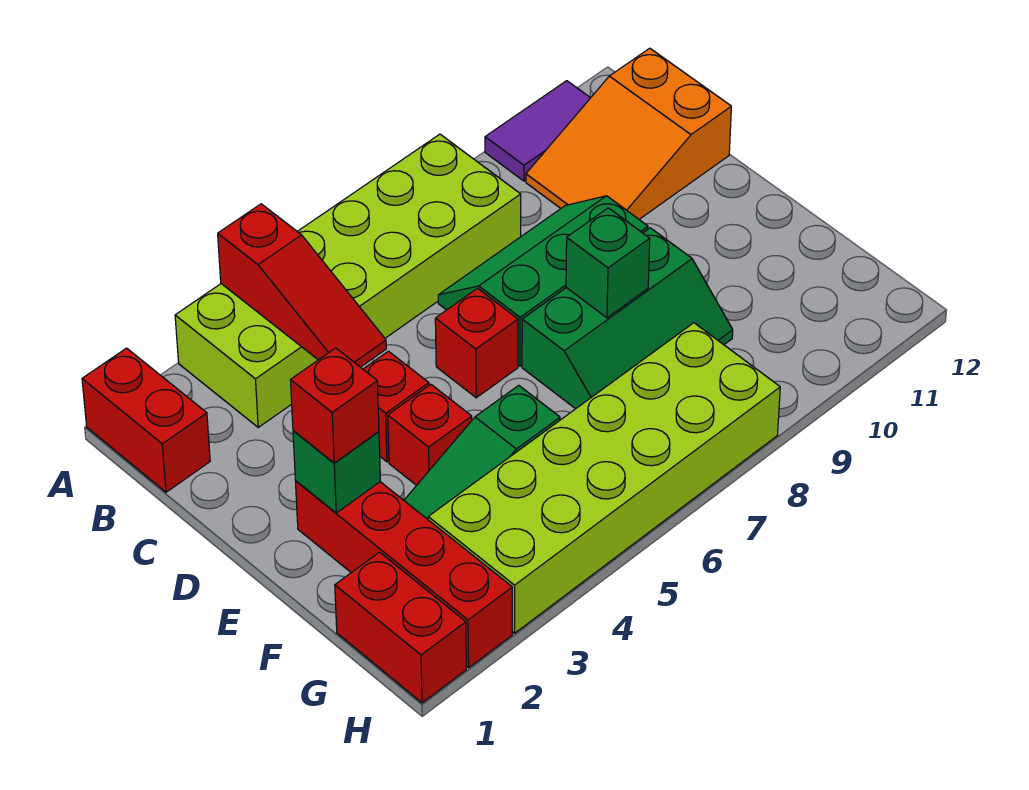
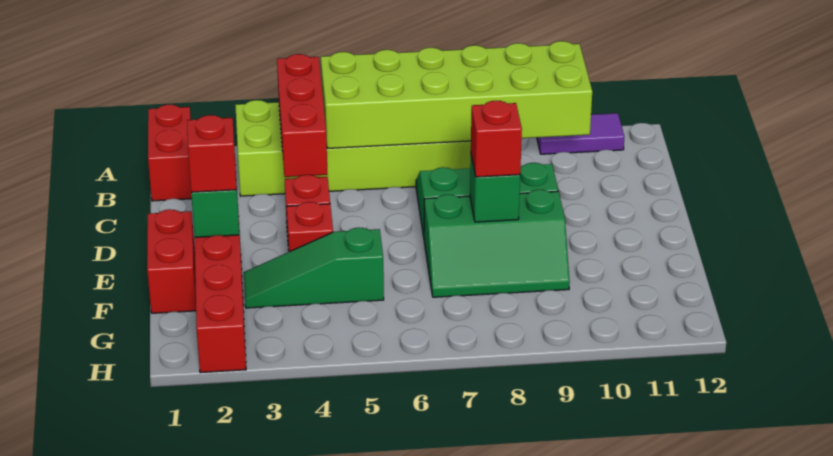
red slope A4:C4 level 2 top A -> red brick A4:C4 level 2
orange slope B10:C12 level 1 top 12 -> none
red brick D6 level 1 -> red brick E8 level 3
red brick G1:H1 level 1 -> red brick E1:F1 level 1
lime brick G3:H8 level 1 -> lime brick A5:B10 level 2

